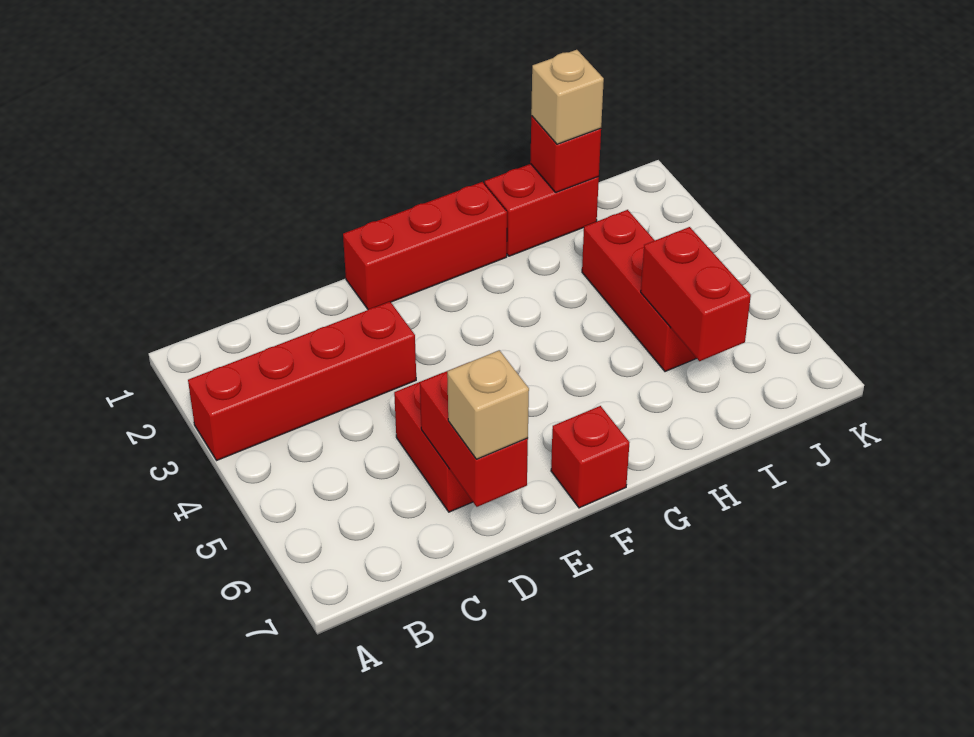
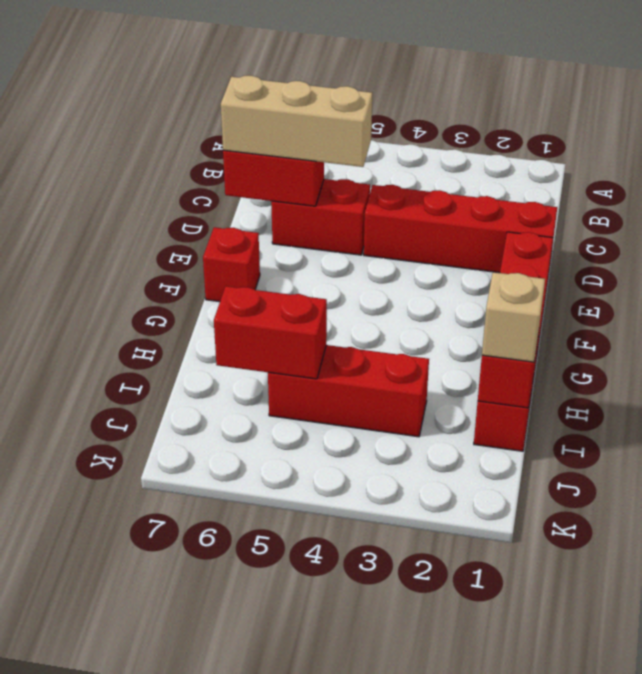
red brick A3:D3 level 1 -> red brick D1:D4 level 1
tan brick D7 level 3 -> tan brick D5:D7 level 3

